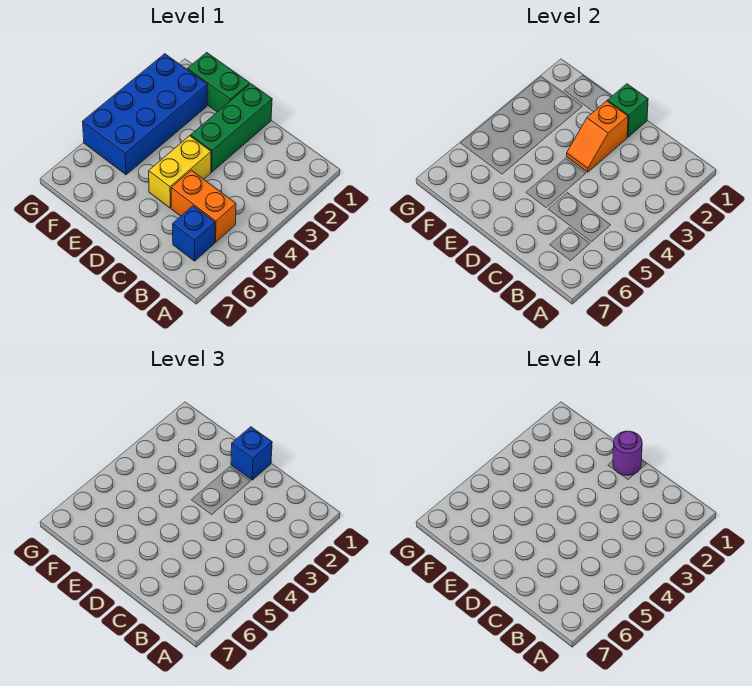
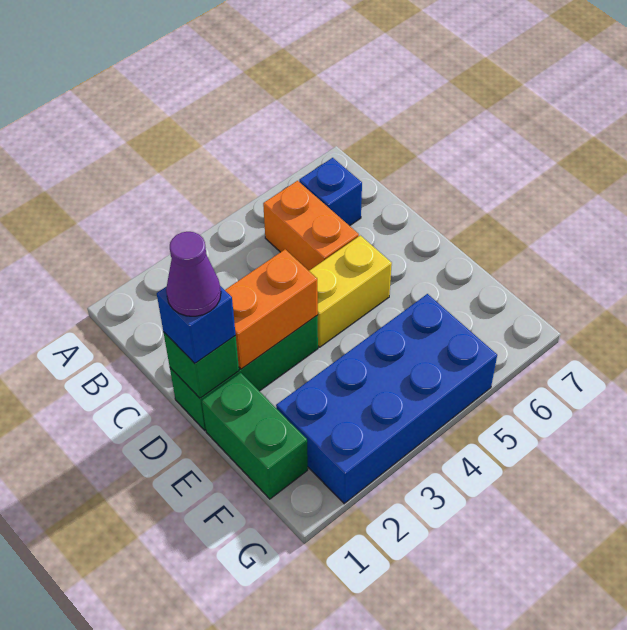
purple round brick D1 level 4 -> purple cone D1 level 4
orange slope D2:D3 level 2 top 2 -> orange brick D2:D3 level 2

